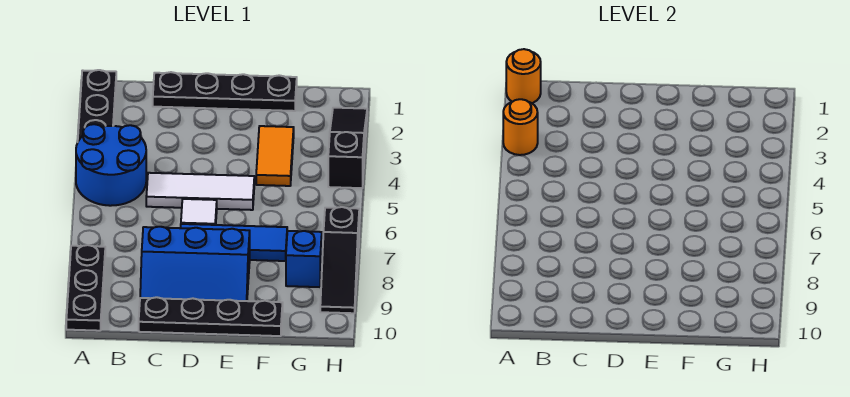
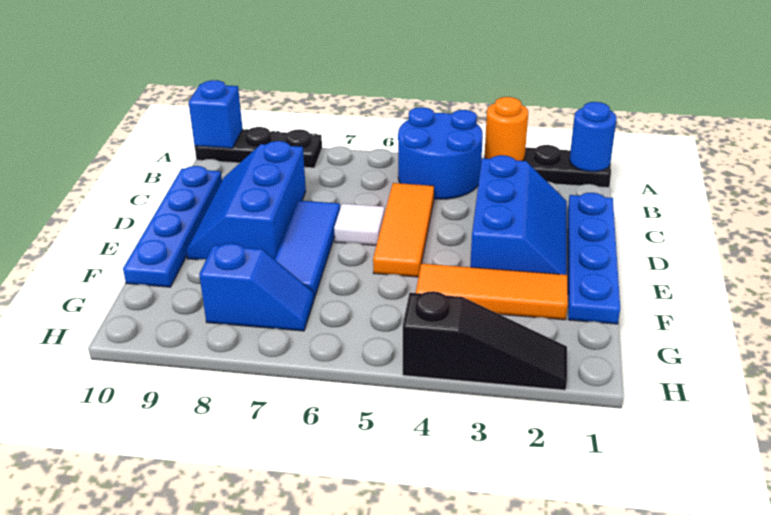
orange round brick A1 level 2 -> blue round brick A1 level 2
none -> blue brick A10 level 2
black plate C1:F1 level 1 -> blue plate C1:F1 level 1
none -> blue slope C2:E3 level 1 top 3
white tile C5:E5 level 1 -> orange tile C5:E5 level 1
black plate C10:F10 level 1 -> blue plate C10:F10 level 1
orange tile F3:F4 level 1 -> orange tile F2:F4 level 1
black slope H7:H9 level 1 top 7 -> none

